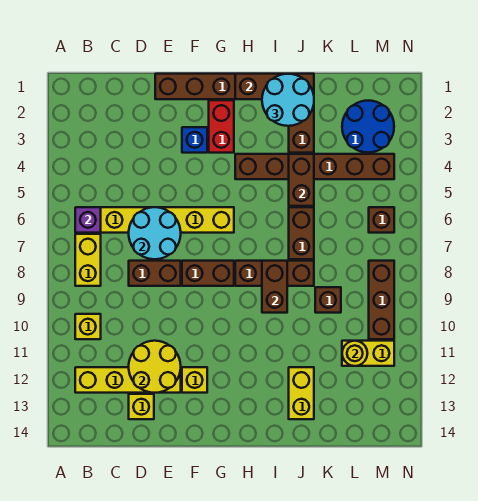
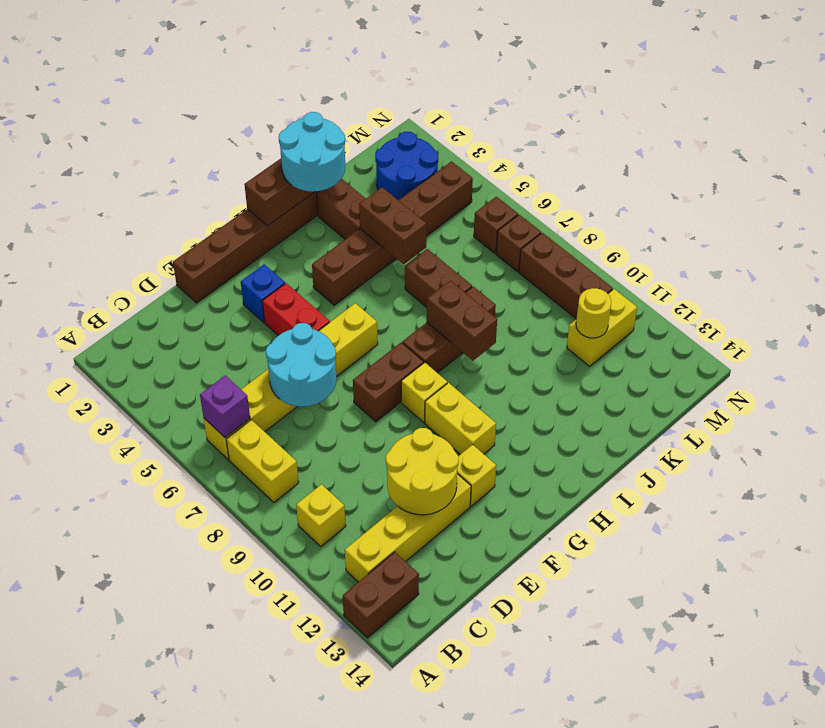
brown brick D8:E8 level 1 -> brown brick A13:B13 level 1
yellow brick D13 level 1 -> yellow brick G9 level 1
red brick G2:G3 level 1 -> red brick F4:F5 level 1
yellow brick J12:J13 level 1 -> yellow brick G10:G11 level 1
brown brick K9 level 1 -> brown brick M7 level 1

